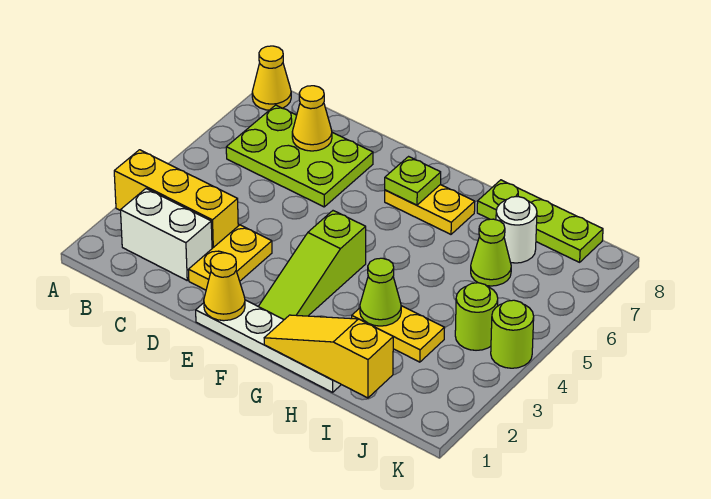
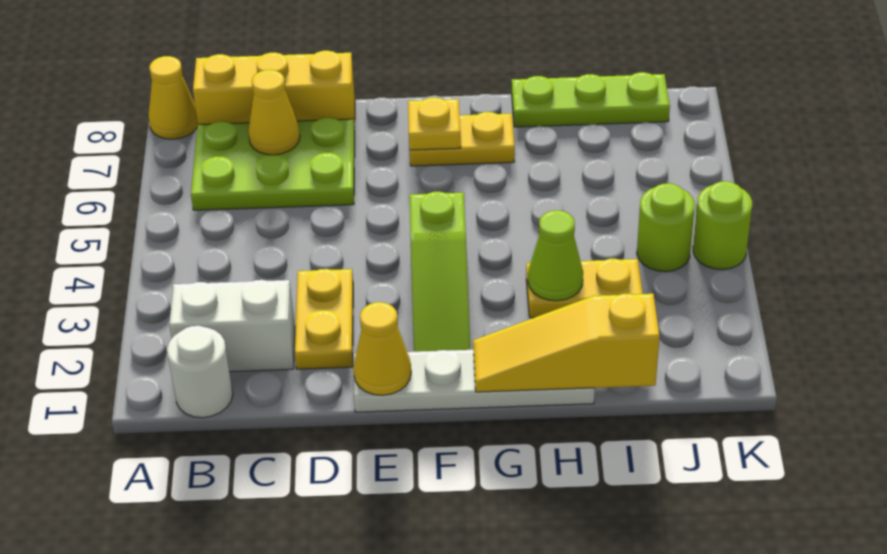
yellow brick A3:C3 level 1 -> yellow brick B8:D8 level 1
lime plate F7 level 2 -> yellow plate F7 level 2
lime cone I6 level 1 -> none
white round brick I7 level 1 -> white round brick B1 level 1

